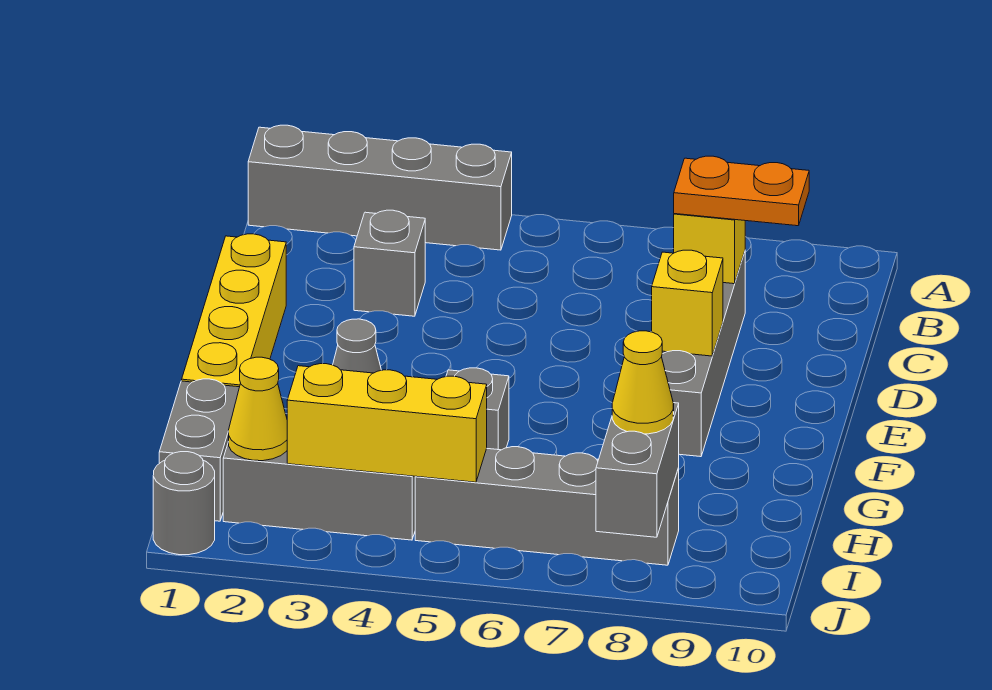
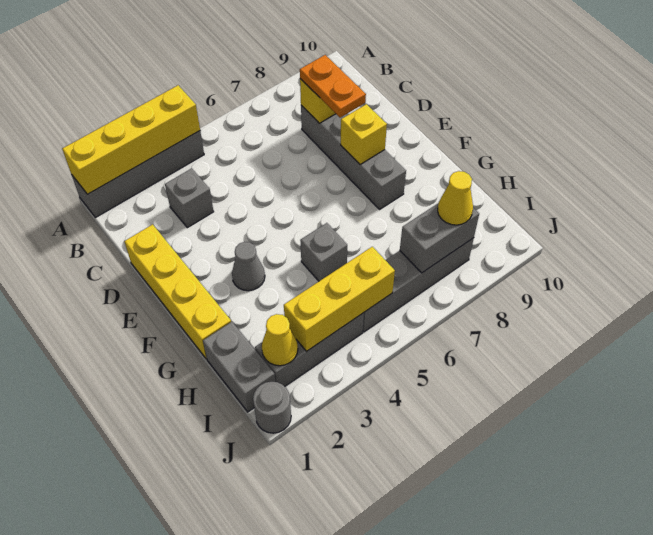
none -> yellow brick A1:A4 level 2
orange plate C8:C9 level 3 -> orange plate C8:D8 level 3
grey brick I8:J8 level 2 -> grey brick I7:I8 level 2

